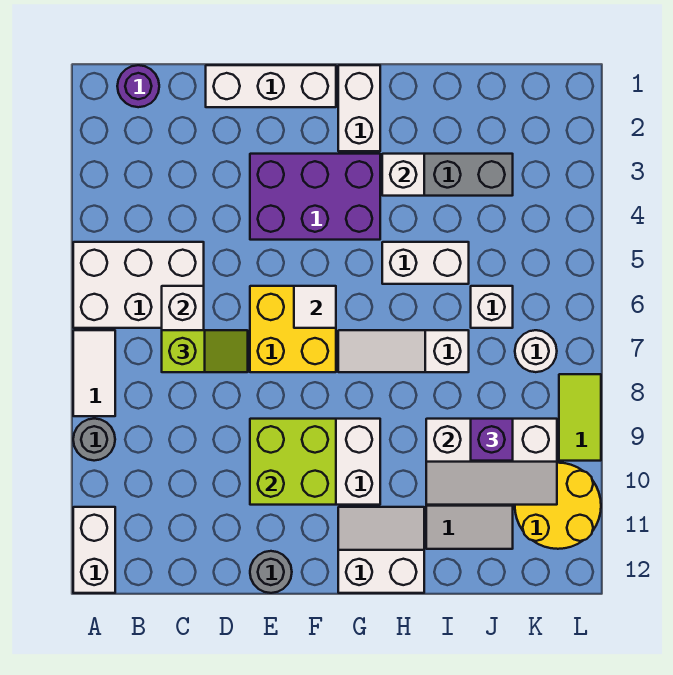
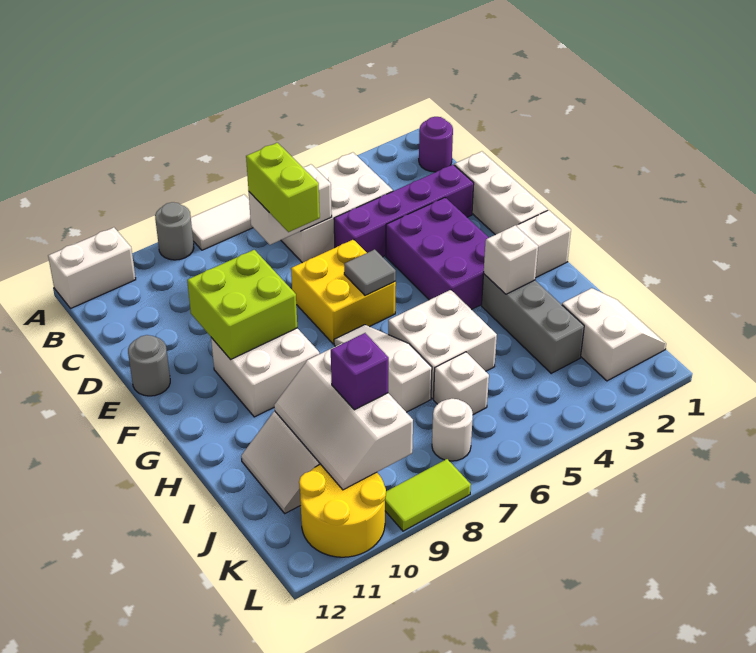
white brick A5:C6 level 1 -> white brick B4:C6 level 1
lime slope C7:D7 level 3 top C -> lime brick C7:D7 level 3
none -> purple brick D2:D5 level 1
white tile F6 level 2 -> grey tile F6 level 2
white slope G11:H12 level 1 top 12 -> white slope J1:K2 level 1 top 2
white brick H5:I5 level 1 -> white brick H5:I6 level 1

